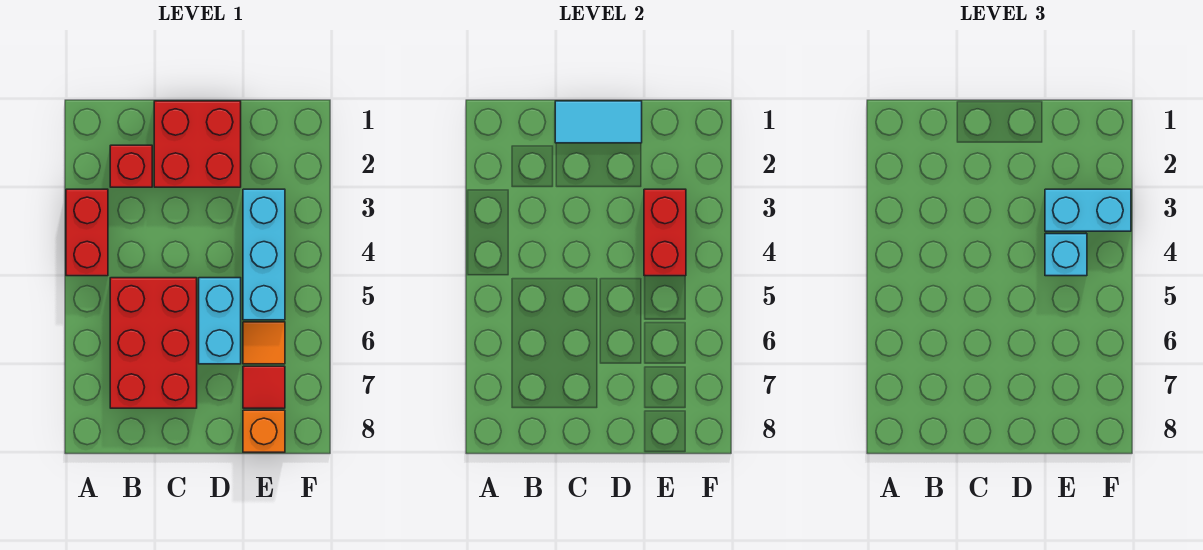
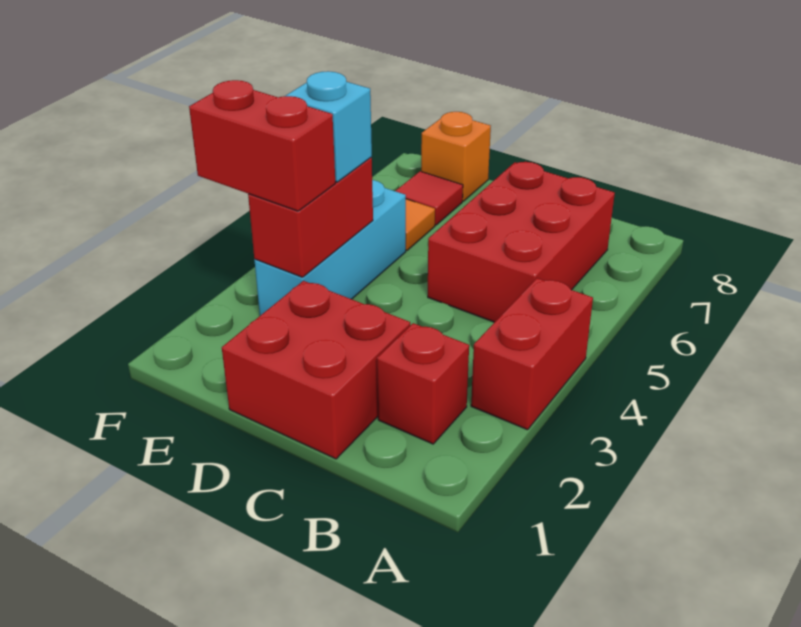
cyan tile C1:D1 level 2 -> none
cyan brick D5:D6 level 1 -> none
cyan brick E3:F3 level 3 -> red brick E3:F3 level 3

